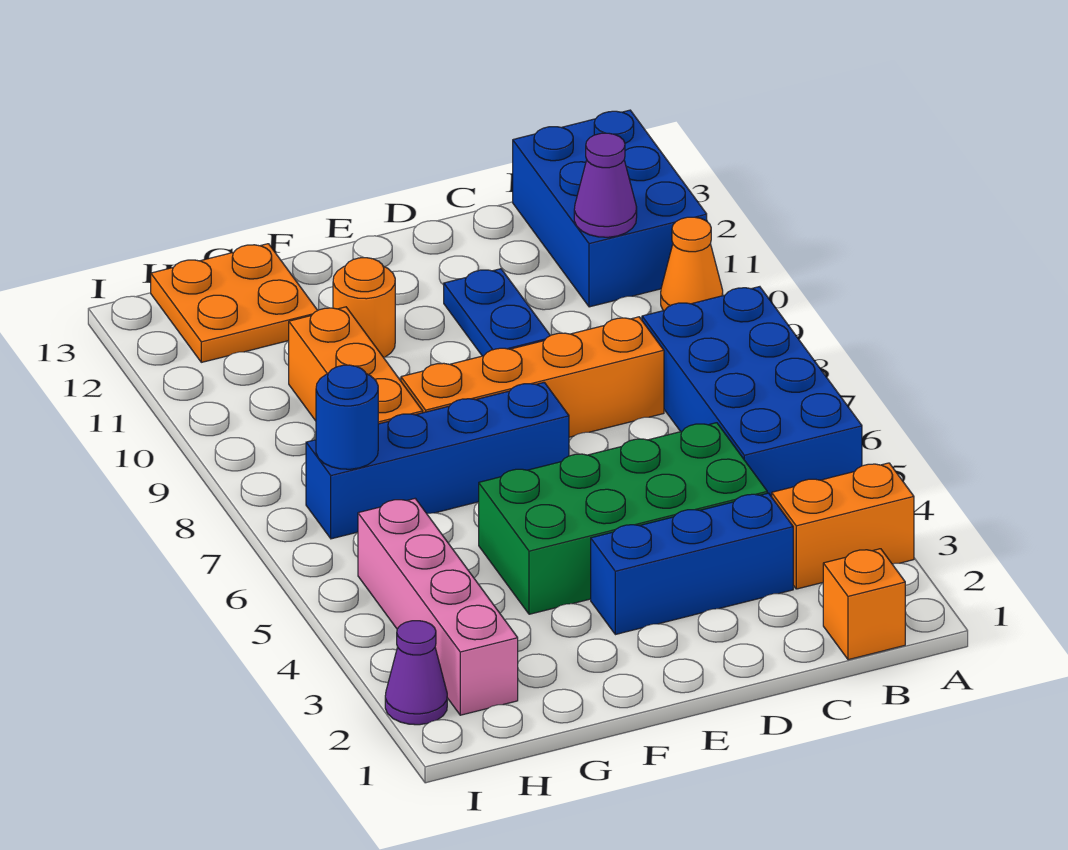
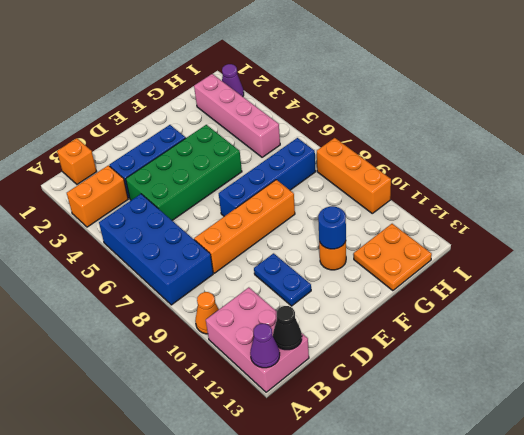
blue brick A11:B13 level 1 -> pink brick A11:B13 level 1
purple cone B11 level 2 -> purple cone A13 level 2
none -> black cone B13 level 2
orange brick G8:G10 level 1 -> orange brick I8:I10 level 1
blue round brick H7 level 2 -> blue round brick F11 level 2

